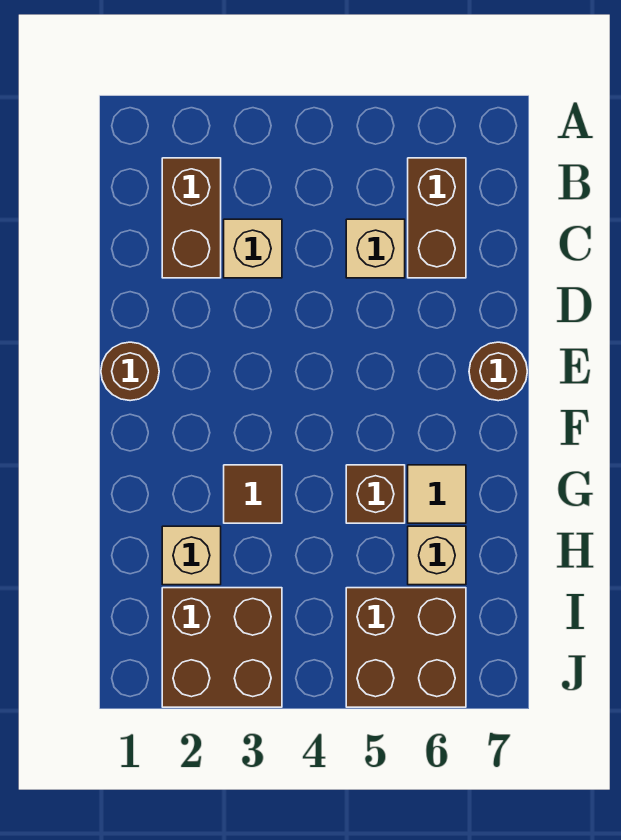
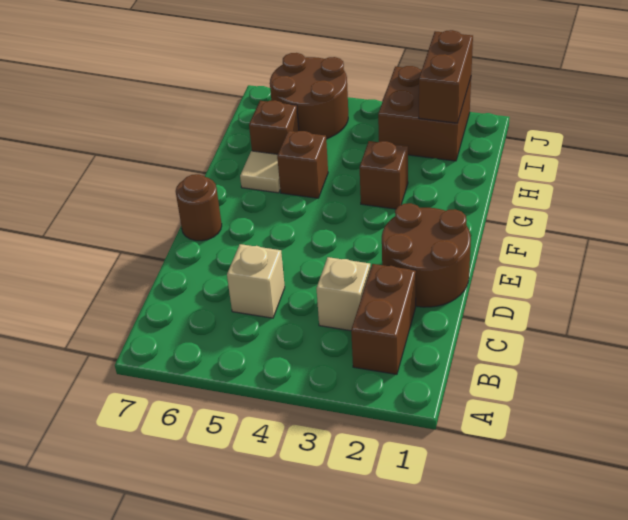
brown brick B6:C6 level 1 -> brown brick I2:J2 level 2
brown round brick E1 level 1 -> brown round brick D1:E2 level 1
brown tile G3 level 1 -> brown brick G3 level 1
tan brick H2 level 1 -> none
tan brick H6 level 1 -> brown brick H6 level 1
brown brick I5:J6 level 1 -> brown round brick I5:J6 level 1

